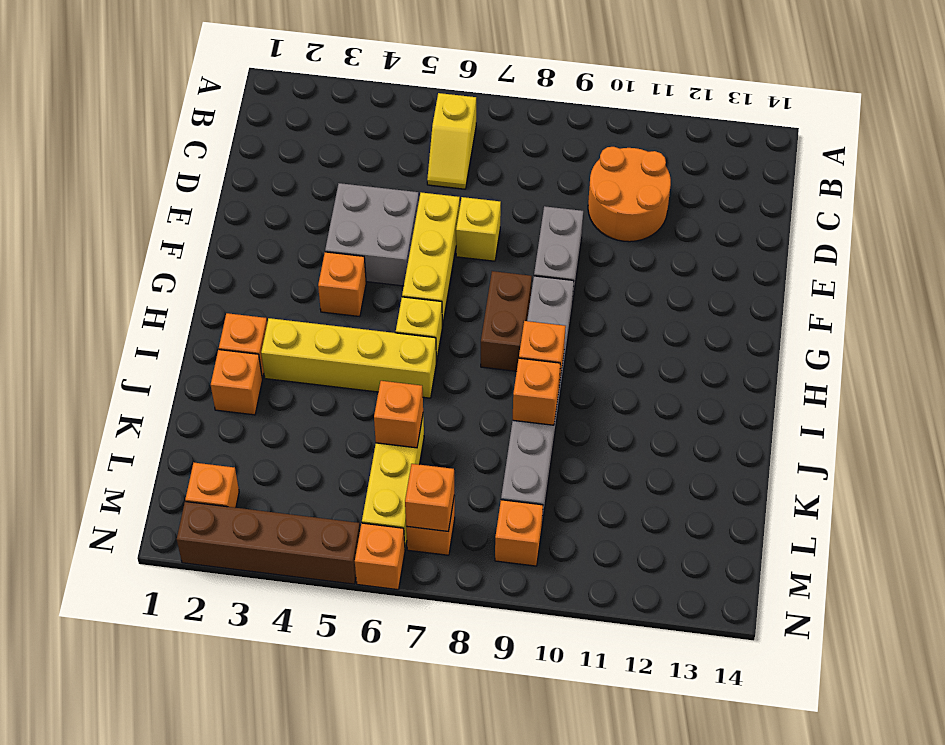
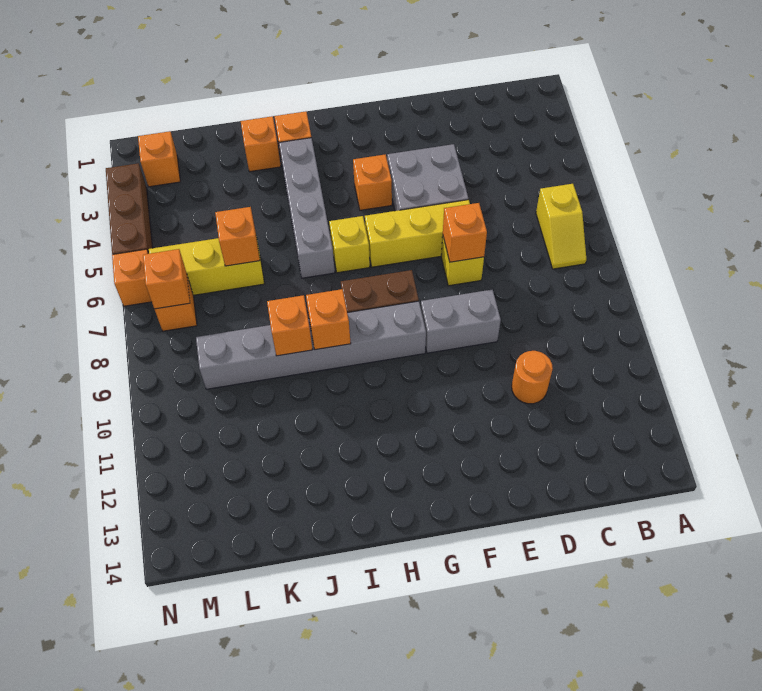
yellow slope B6:C6 level 1 top B -> yellow slope B6:B7 level 1 top 6
orange round brick C10:D11 level 1 -> orange round brick D11 level 1
yellow brick I3:I6 level 1 -> grey brick I3:I6 level 1
orange brick M9 level 1 -> orange brick E7 level 2
brown brick N2:N5 level 1 -> brown brick N3:N5 level 1

